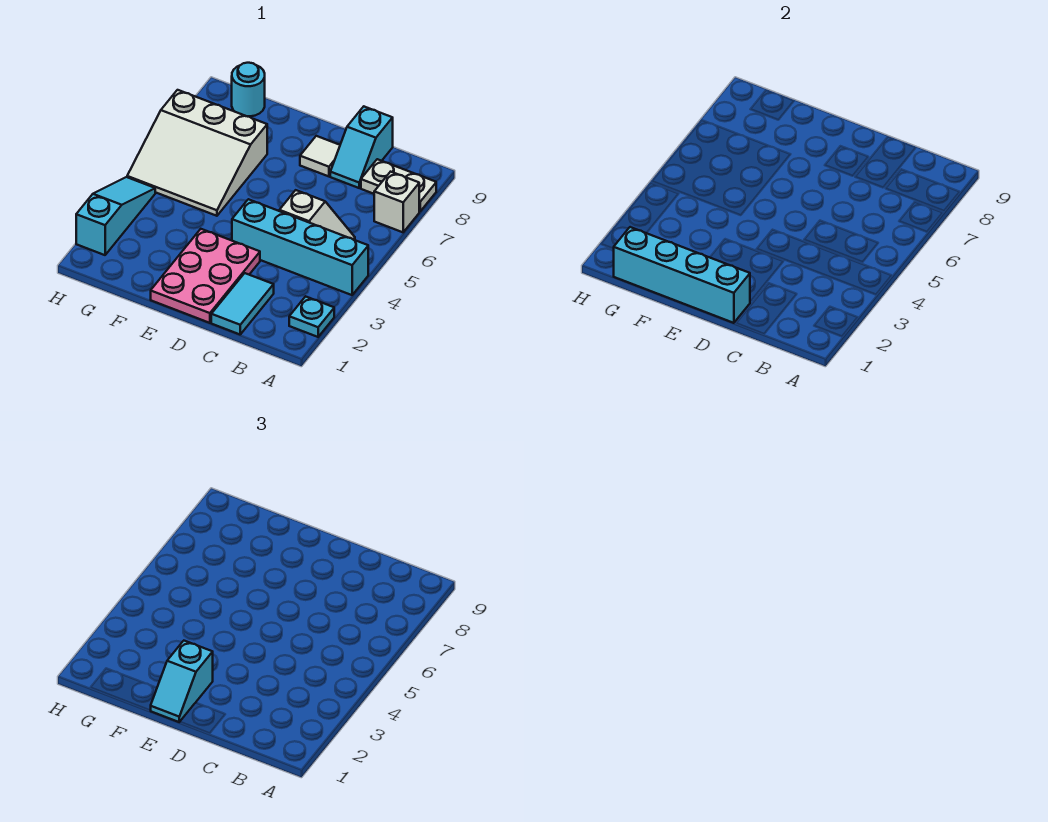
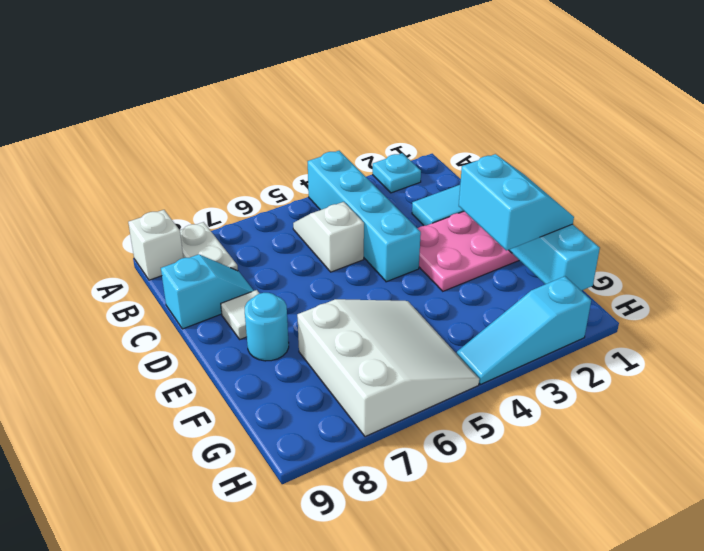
white brick A7 level 1 -> white brick A9 level 1
cyan slope E1:E2 level 3 top 2 -> cyan slope E1:F2 level 3 top 2
cyan round brick G9 level 1 -> cyan round brick E8 level 1

